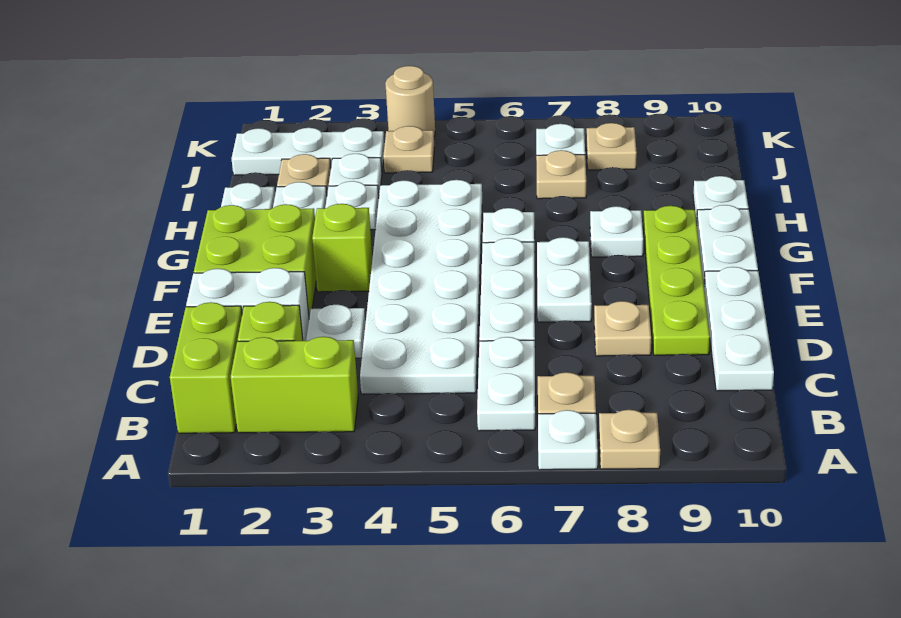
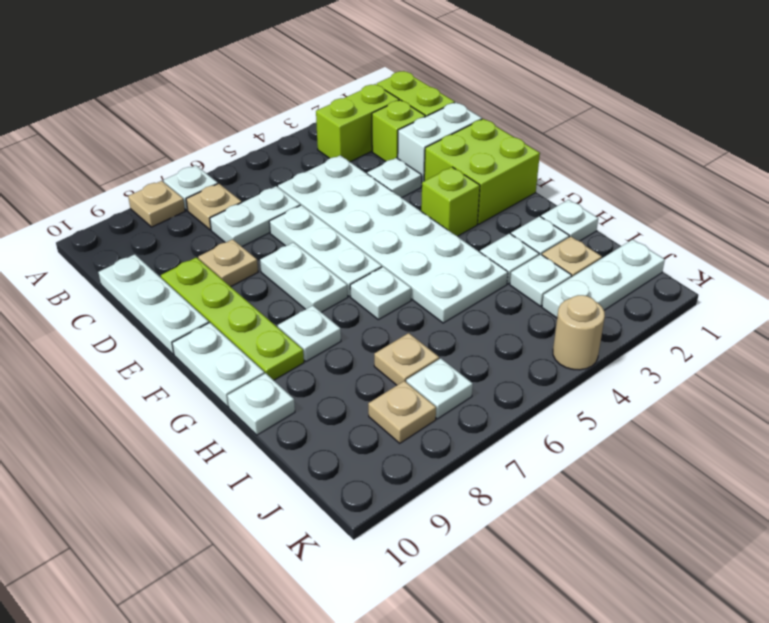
white plate B6:C6 level 1 -> white plate C6:C7 level 1
tan plate J4 level 1 -> none

